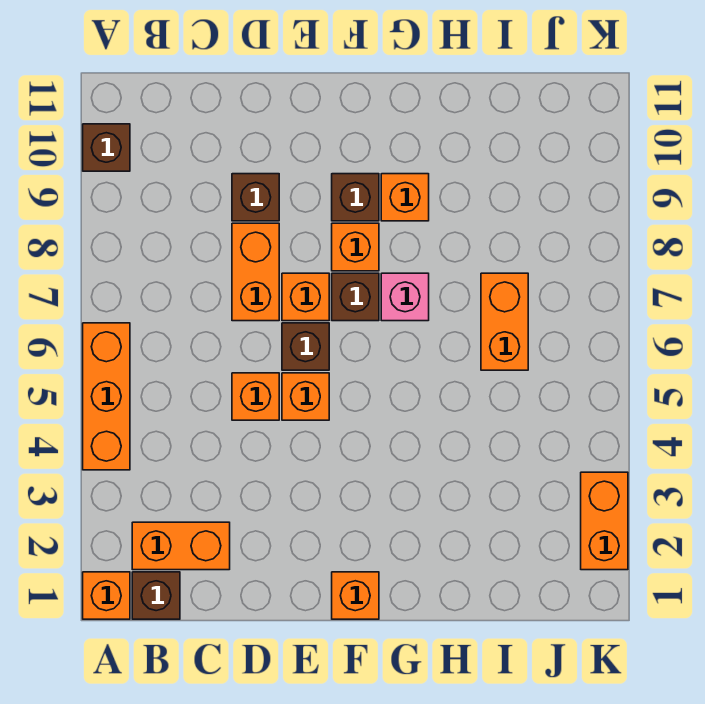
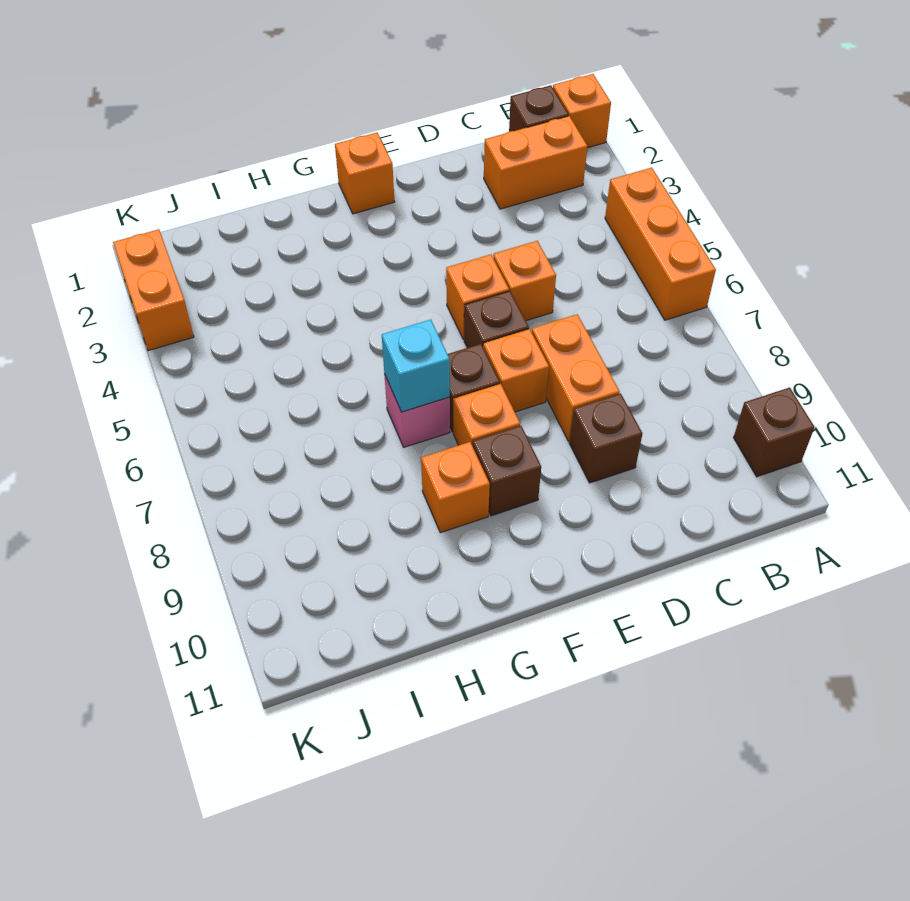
none -> cyan brick G7 level 2
orange brick I6:I7 level 1 -> none

